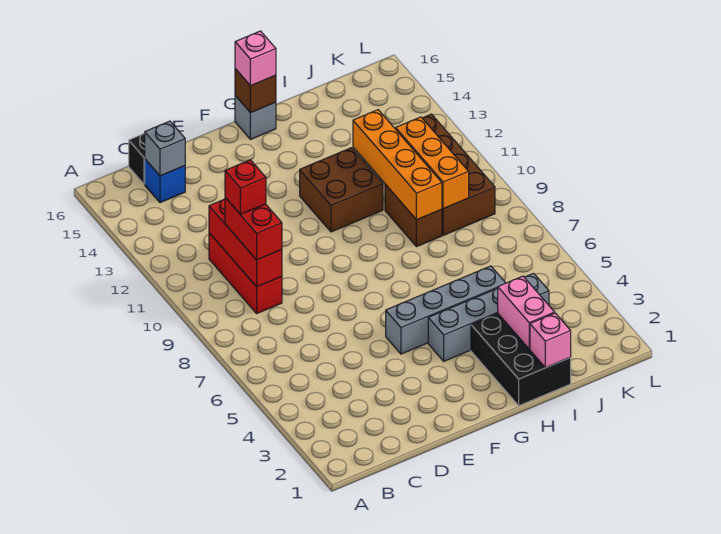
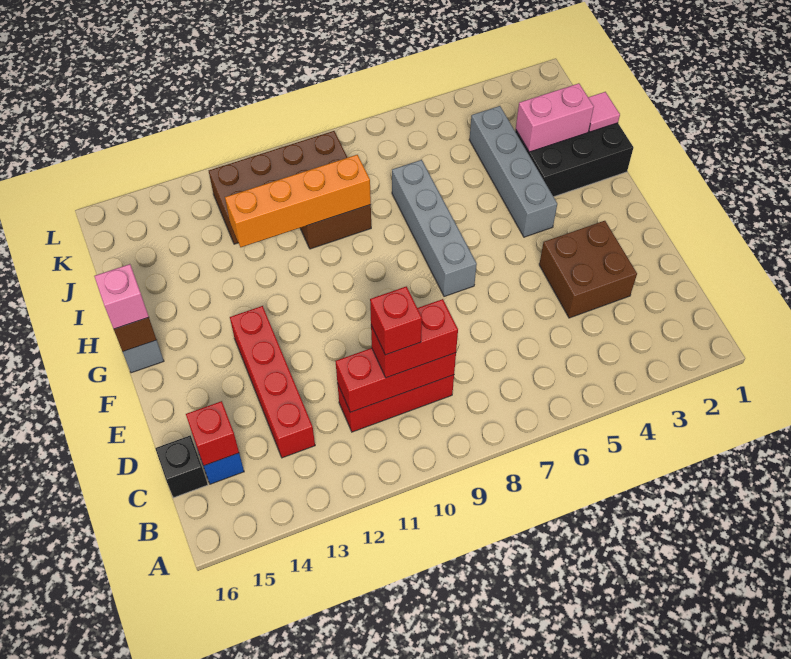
none -> red brick C13:F13 level 1
grey brick C15 level 2 -> red brick C15 level 2
grey brick F5:I5 level 1 -> grey brick F7:I7 level 1
brown brick G11:H12 level 1 -> brown brick D3:E4 level 1
pink brick I1 level 2 -> pink tile I1 level 2
orange brick J9:J11 level 2 -> none

